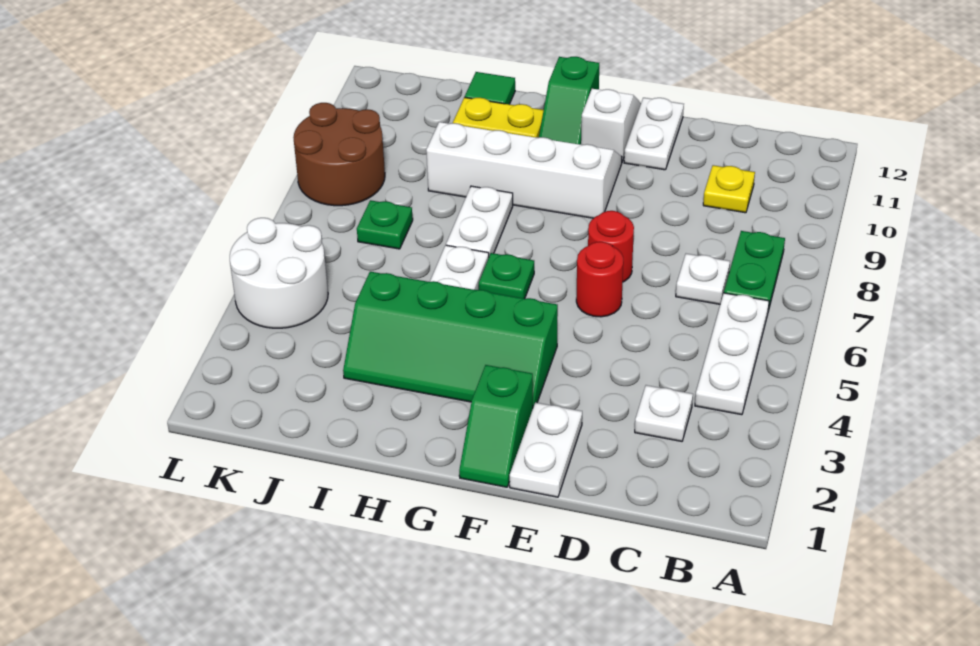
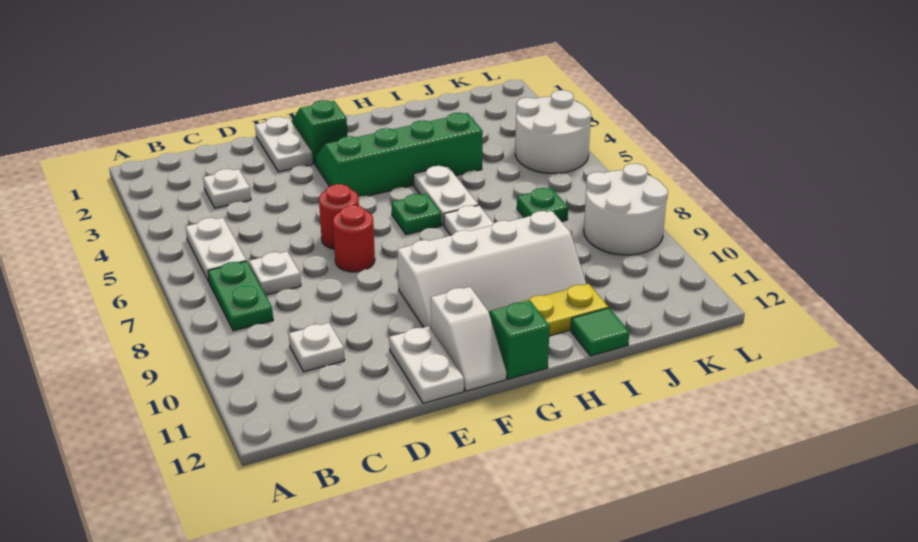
white plate B4:B6 level 1 -> white plate B5:B6 level 1
yellow plate C10 level 1 -> white plate C10 level 1
brown round brick K8:L9 level 1 -> white round brick K8:L9 level 1

